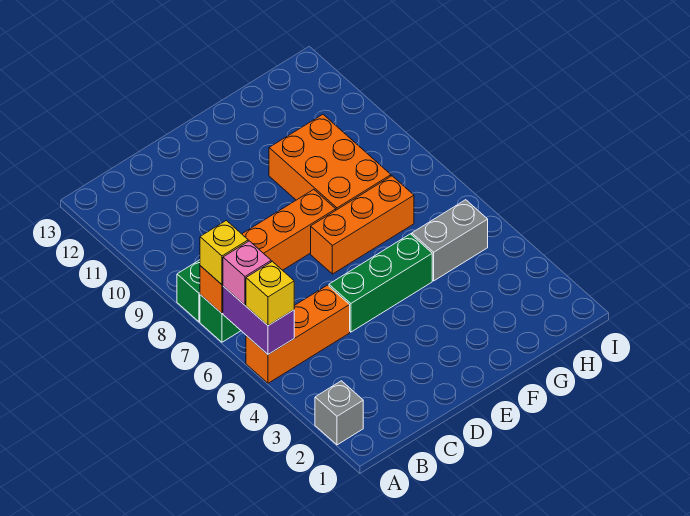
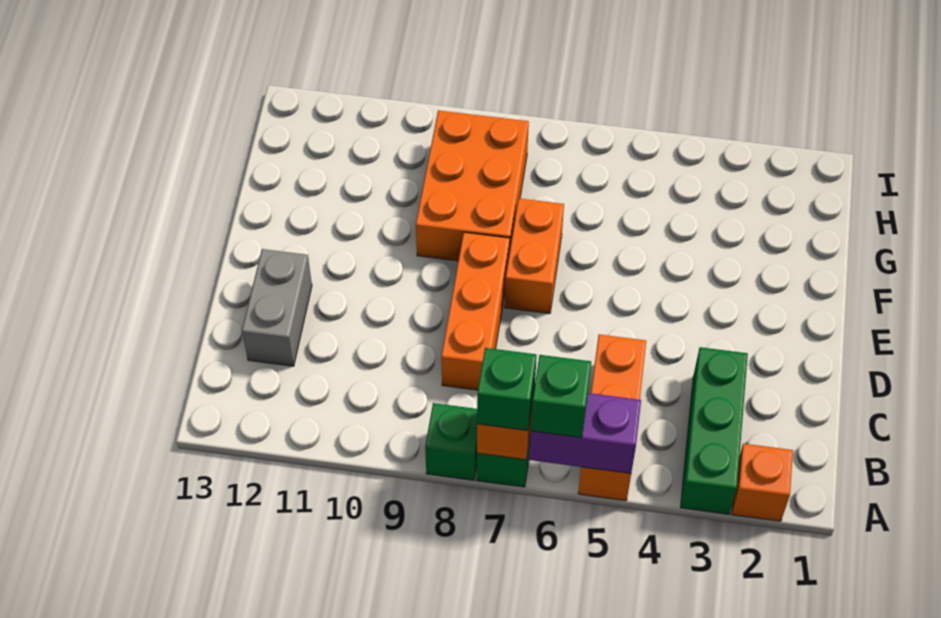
grey brick A2 level 1 -> orange brick A2 level 1
yellow brick A5 level 3 -> none
pink brick A6 level 3 -> green brick A6 level 3
yellow brick A7 level 3 -> green brick A7 level 3
green brick D5:F5 level 1 -> green brick A3:C3 level 1
orange brick E7:G7 level 1 -> orange brick E7:F7 level 1
orange brick F8:G10 level 1 -> orange brick F8:H9 level 1
grey brick G5:H5 level 1 -> grey brick C12:D12 level 1

